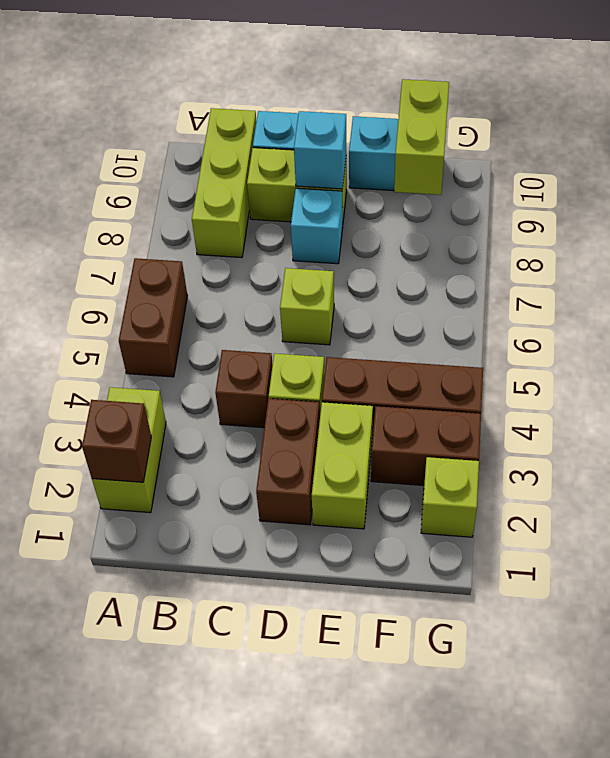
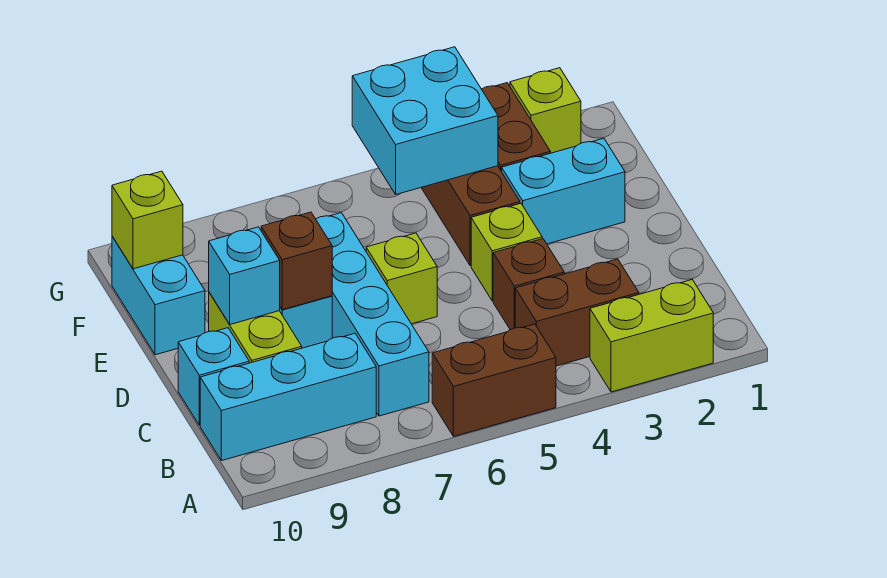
brown brick A2 level 2 -> brown brick D8 level 2
none -> cyan brick B7:E7 level 1
lime brick B8:B10 level 1 -> cyan brick B8:B10 level 1
brown brick D2:D3 level 1 -> brown brick B3:B4 level 1
lime brick E2:E3 level 1 -> cyan brick E2:E3 level 1
none -> cyan brick F4:G5 level 2
lime brick F9:F10 level 2 -> lime brick F10 level 2

